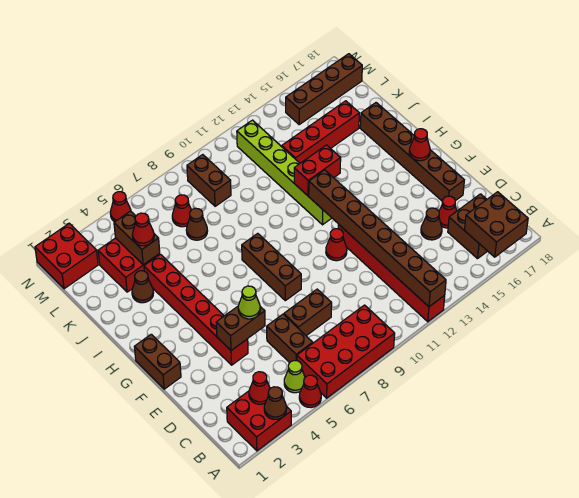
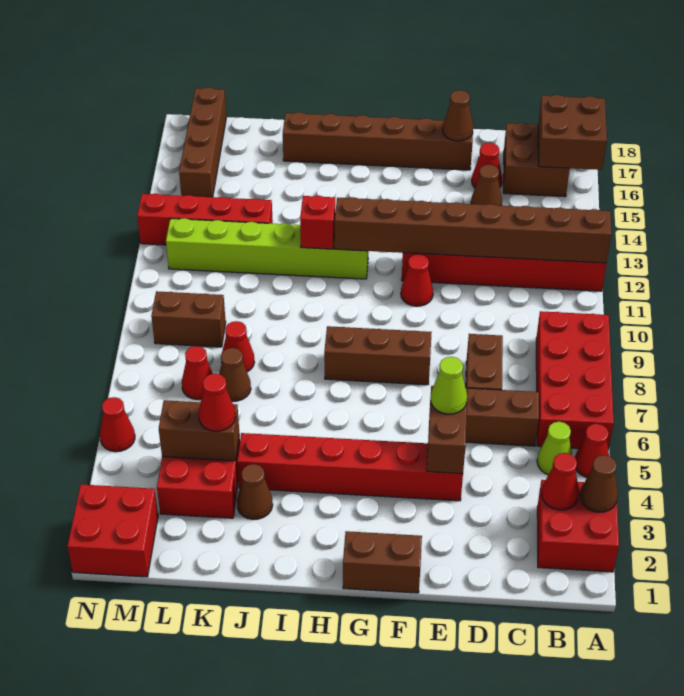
none -> brown cone E17 level 2
red cone G17 level 2 -> red cone K8 level 1
red brick I12:I13 level 2 -> red brick I12 level 2
red brick K13:K16 level 1 -> red brick K13:N13 level 1

